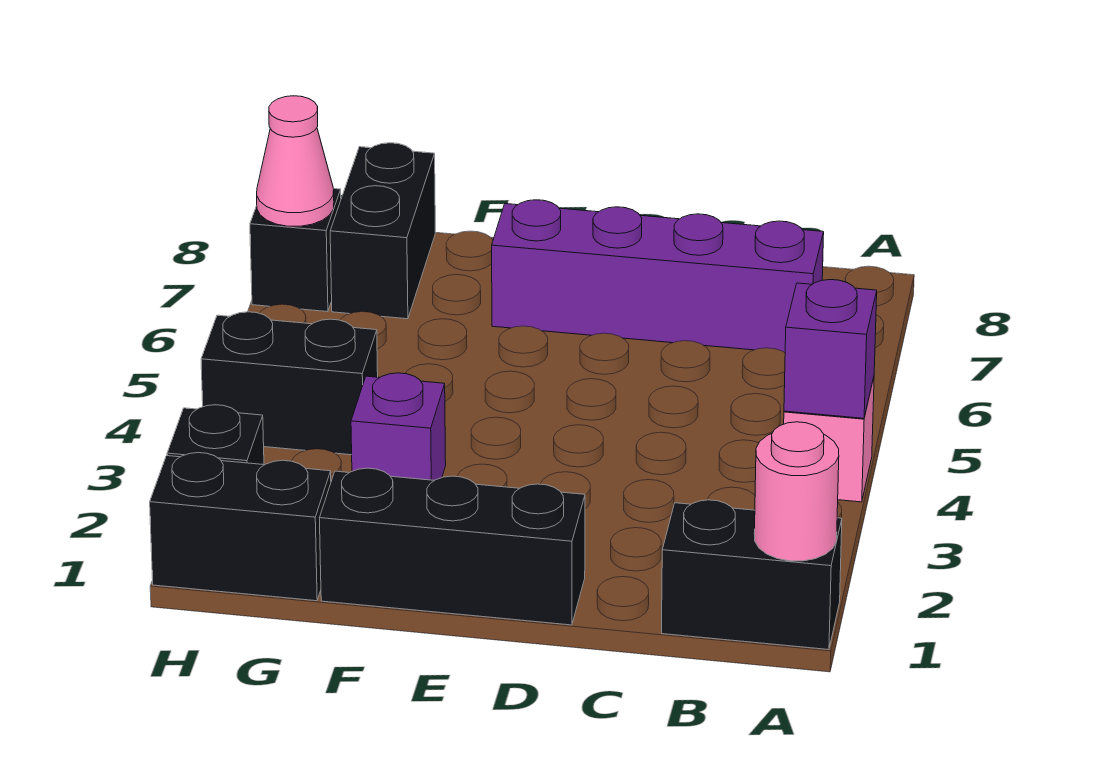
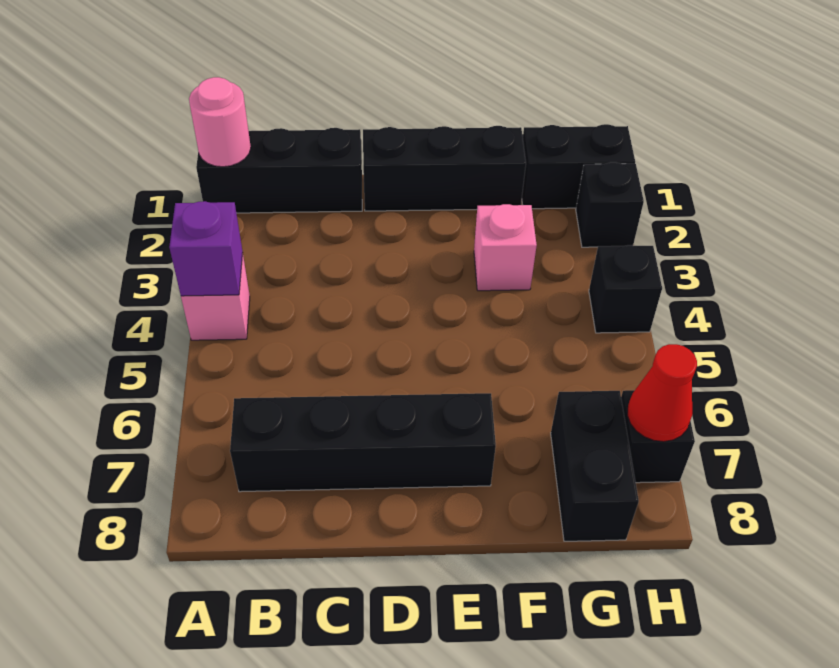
black brick A1:B1 level 1 -> black brick A1:C1 level 1
purple brick B7:E7 level 1 -> black brick B7:E7 level 1
purple brick F3 level 1 -> pink brick F3 level 1
black brick G4:H4 level 1 -> black brick H4 level 1
pink cone H7 level 2 -> red cone H7 level 2

